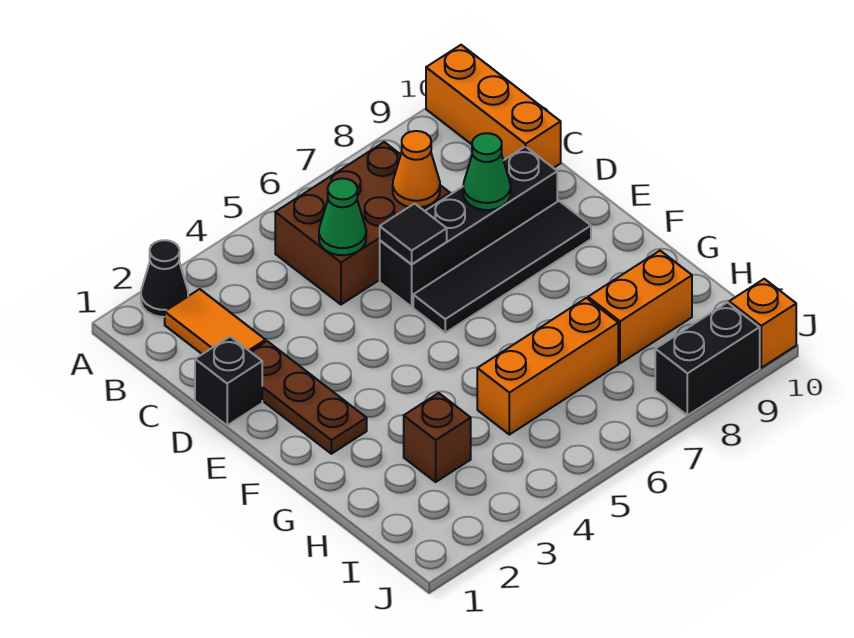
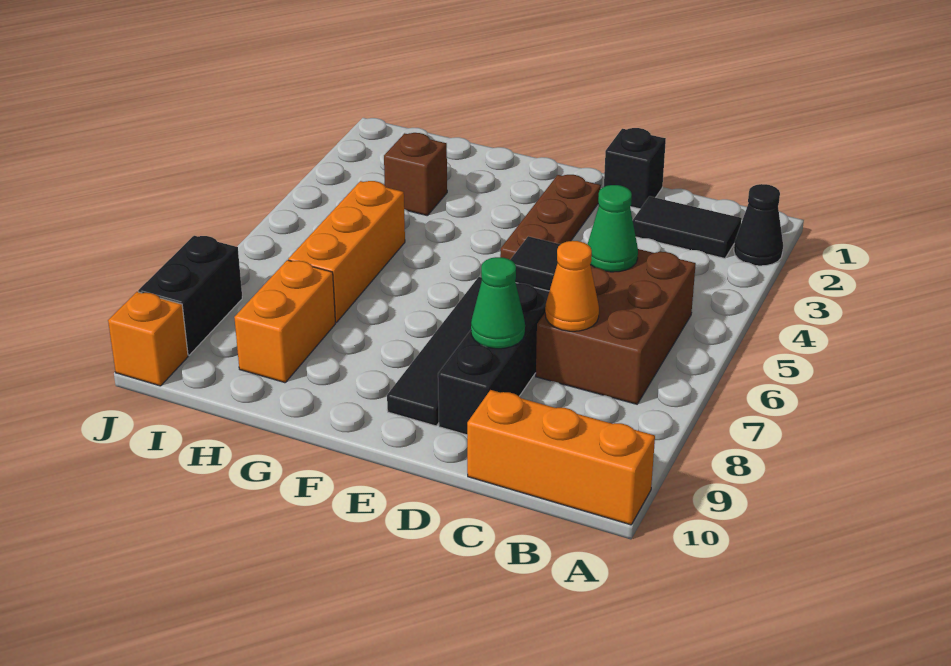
orange tile B2:C2 level 1 -> black tile B2:C2 level 1
brown plate D2:F2 level 1 -> brown plate E2:E4 level 1

